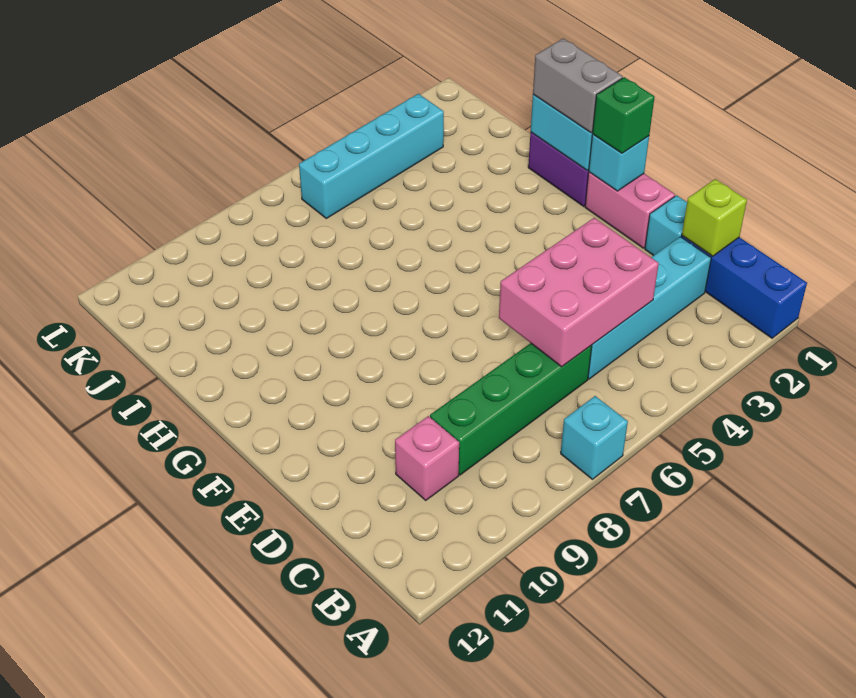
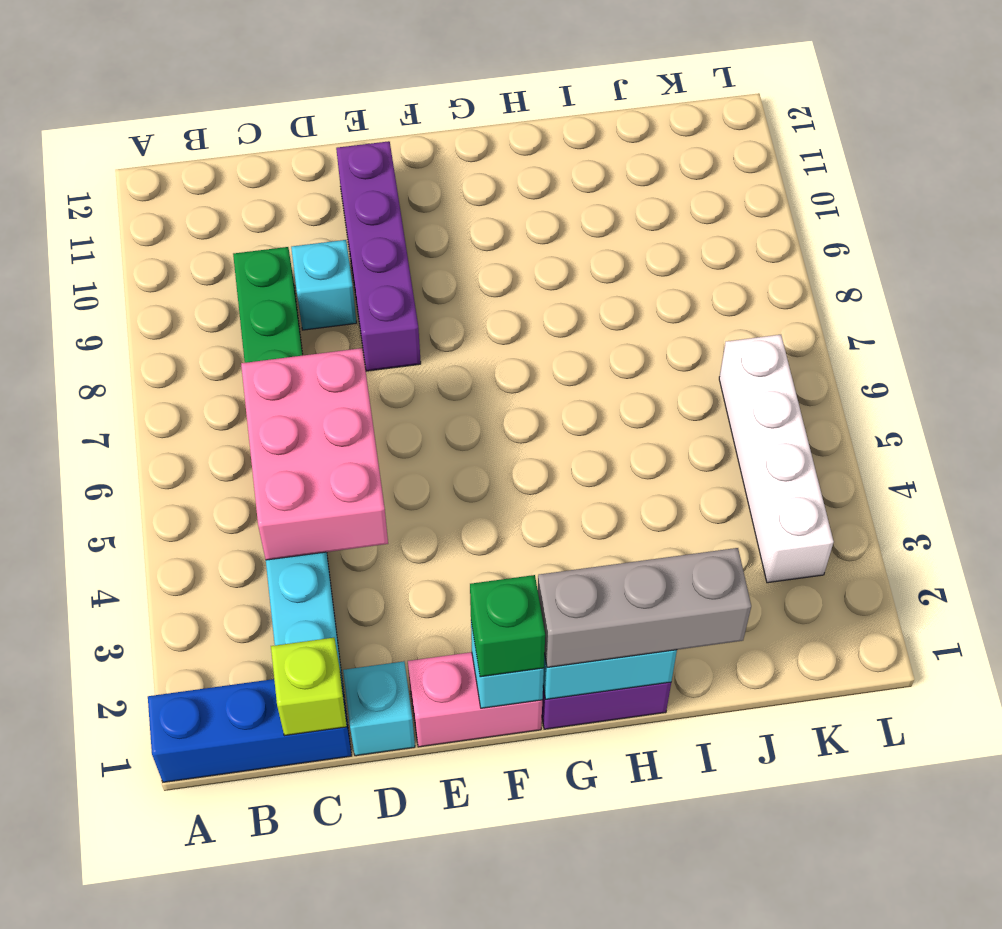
cyan brick A7 level 1 -> cyan brick D9 level 1
pink brick C10 level 1 -> none
none -> purple brick E8:E11 level 1
grey brick G1:H1 level 3 -> grey brick G1:I1 level 3
cyan brick K3:K6 level 1 -> white brick K3:K6 level 1

